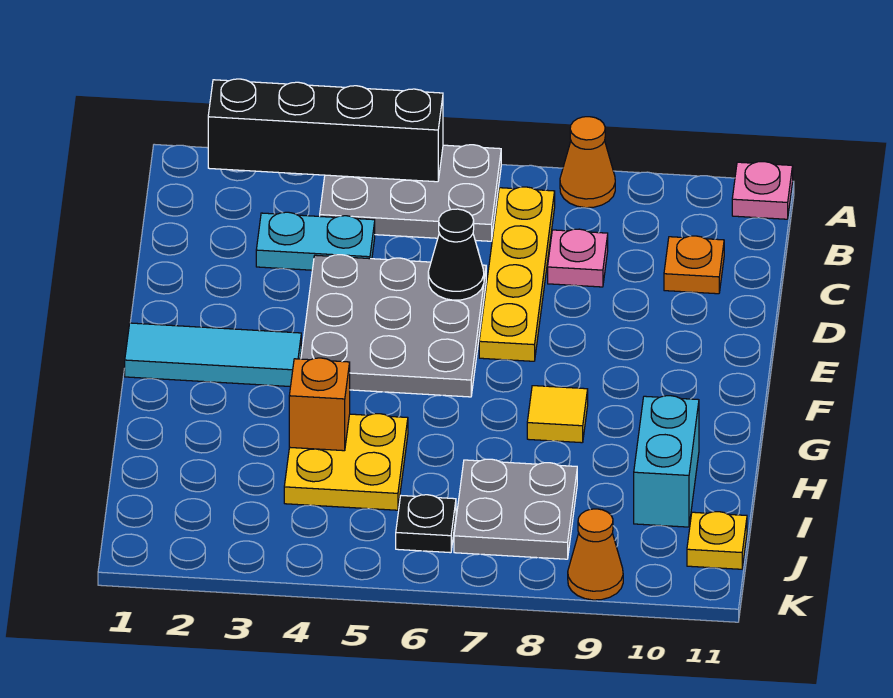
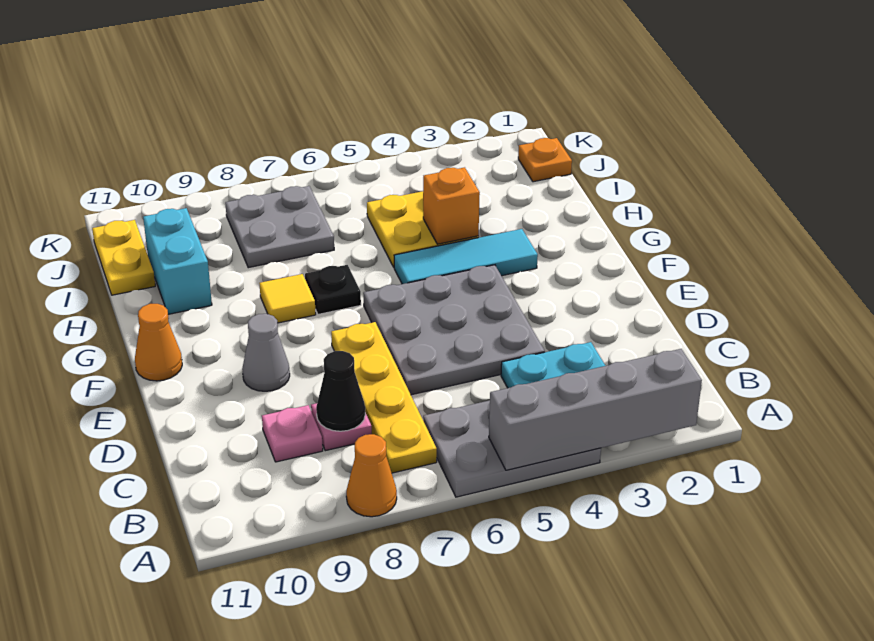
black brick A2:A5 level 2 -> grey brick A2:A5 level 2
pink plate A11 level 1 -> pink plate C9 level 1
orange plate C10 level 1 -> orange plate J1 level 1
black cone D6 level 2 -> black cone C8 level 2
none -> grey cone E9 level 1
cyan tile F1:F3 level 1 -> cyan tile G3:G5 level 1
black plate J6 level 1 -> black plate G7 level 1
yellow plate J11 level 1 -> yellow plate I11:J11 level 1
orange cone K9 level 1 -> orange cone F11 level 1

